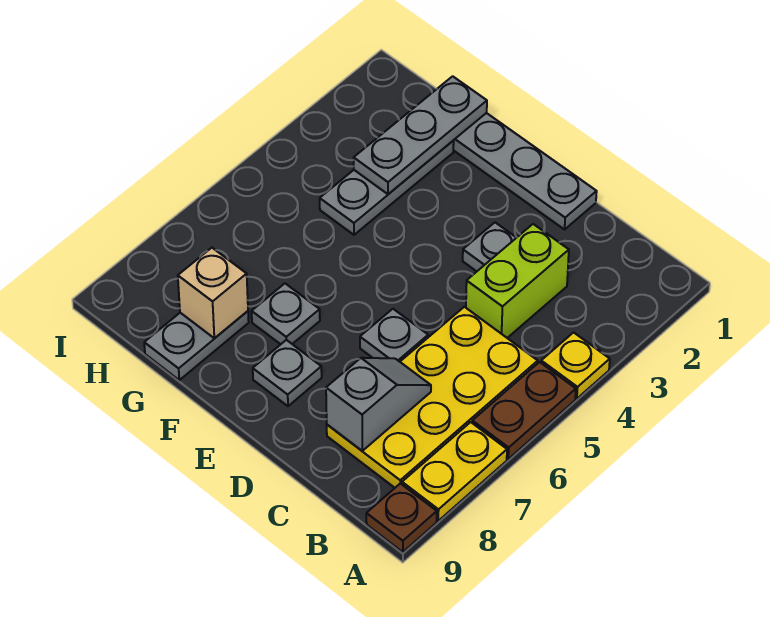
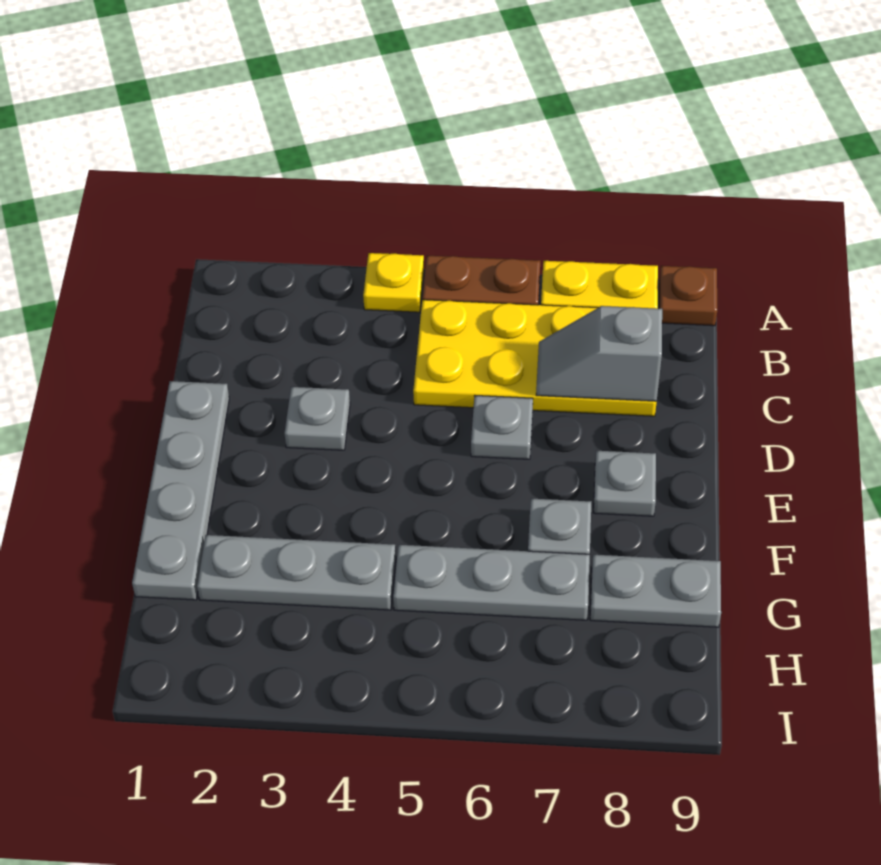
lime brick C3:C4 level 1 -> none
grey plate G1:G3 level 2 -> grey plate G5:G7 level 1
tan brick G8 level 2 -> none

